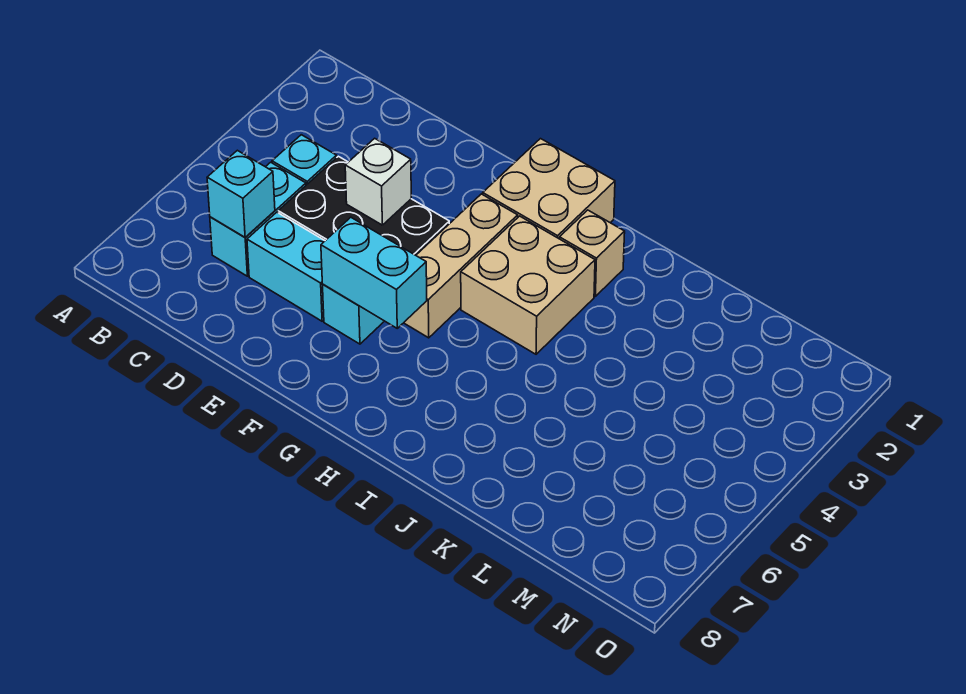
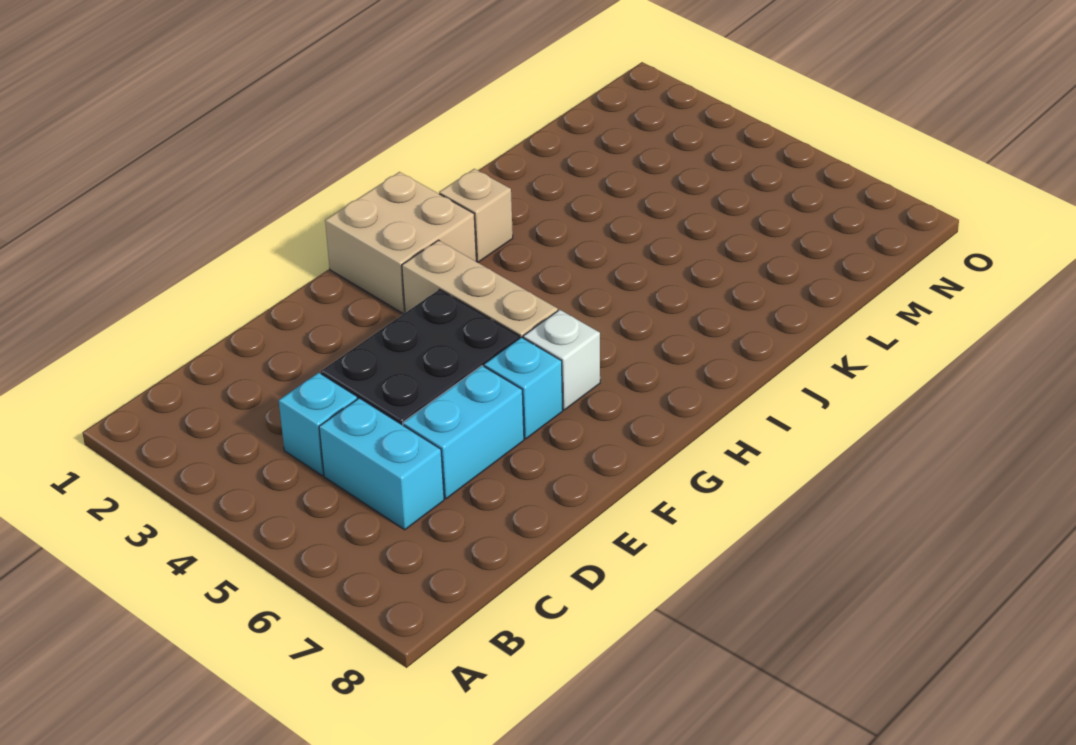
cyan brick C6 level 2 -> none
white brick E4 level 2 -> white brick G6 level 1
cyan brick F6:G6 level 2 -> none
tan brick H3:I4 level 1 -> none

